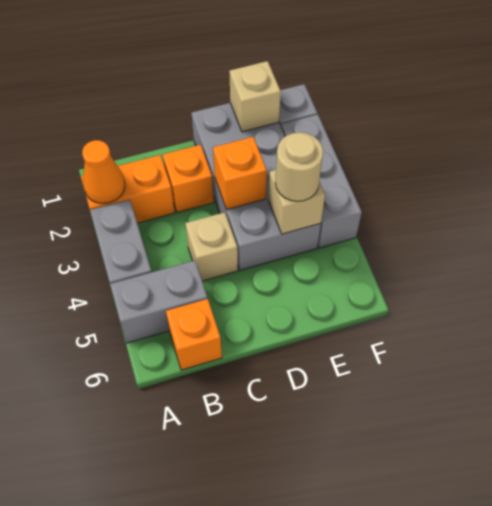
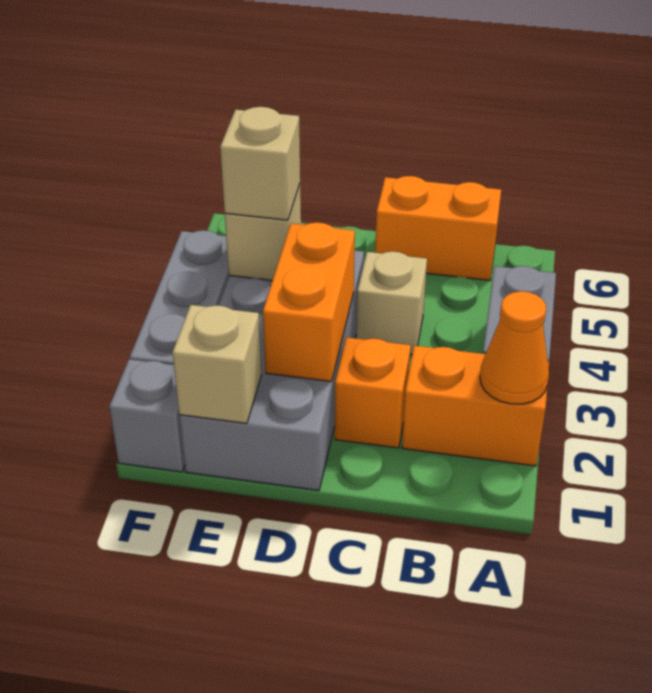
grey brick A5:B5 level 1 -> none
orange brick B6 level 1 -> orange brick B6:C6 level 1
orange brick D3 level 2 -> orange brick D2:D3 level 2
tan round brick E4 level 3 -> tan brick E4 level 3

